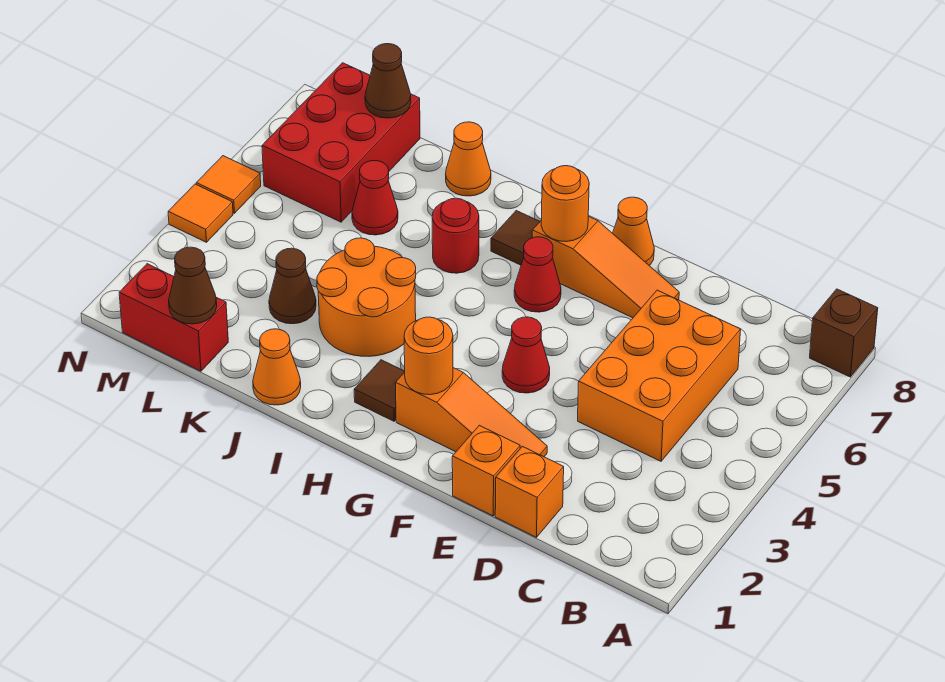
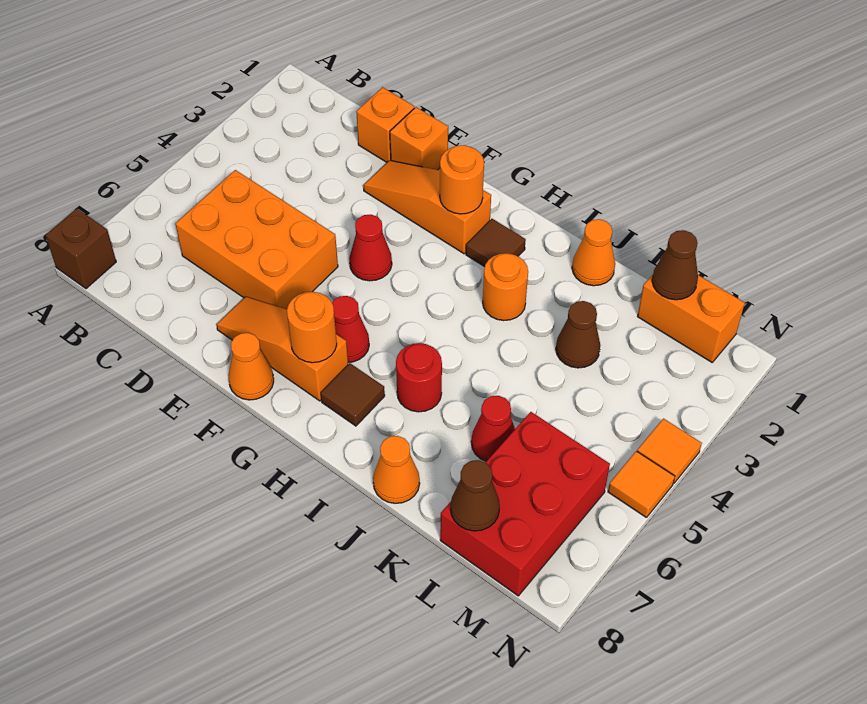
orange brick C4:D6 level 1 -> orange brick C5:E6 level 1
orange round brick I3:J4 level 1 -> orange round brick I3 level 1
red brick L1:M1 level 1 -> orange brick L1:M1 level 1

